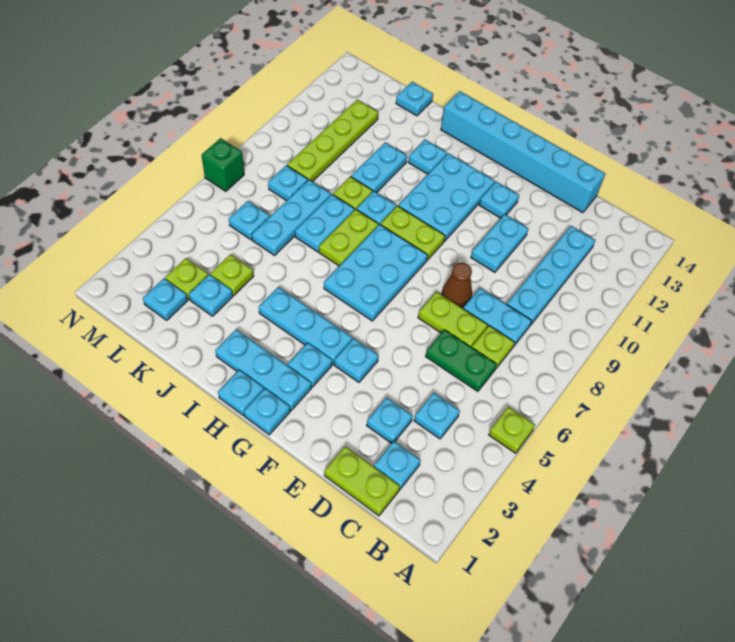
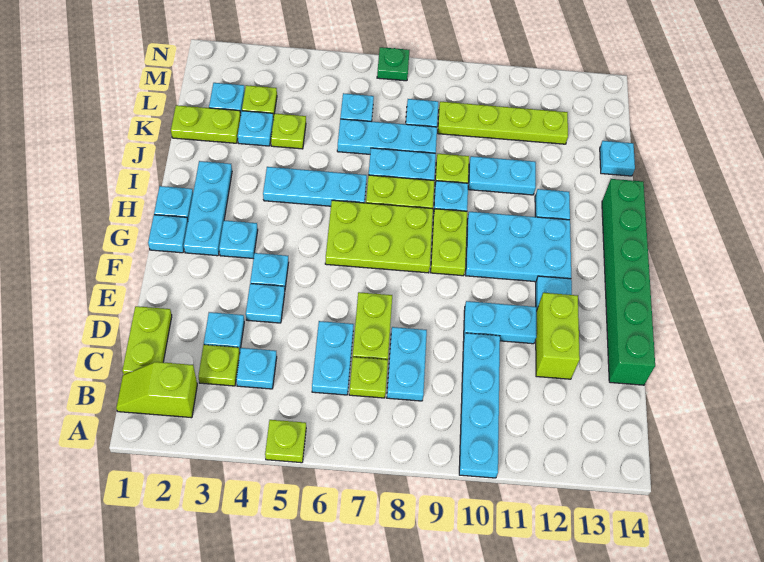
none -> lime slope B1:B2 level 1 top 2
cyan plate C2 level 1 -> cyan plate E4 level 1
none -> lime plate C3 level 1
green plate C6:D6 level 1 -> cyan plate C6:D6 level 1
cyan plate C9:C12 level 1 -> cyan plate A10:D10 level 1
none -> lime brick D12:E12 level 1
cyan brick D14:I14 level 1 -> green brick D14:I14 level 1
brown cone E8 level 1 -> none
cyan plate G4:I4 level 1 -> cyan plate I4:I6 level 1
cyan plate G6:H8 level 1 -> lime plate G6:H8 level 1
none -> lime plate K1:K2 level 1
green brick N7 level 1 -> green plate N7 level 1

